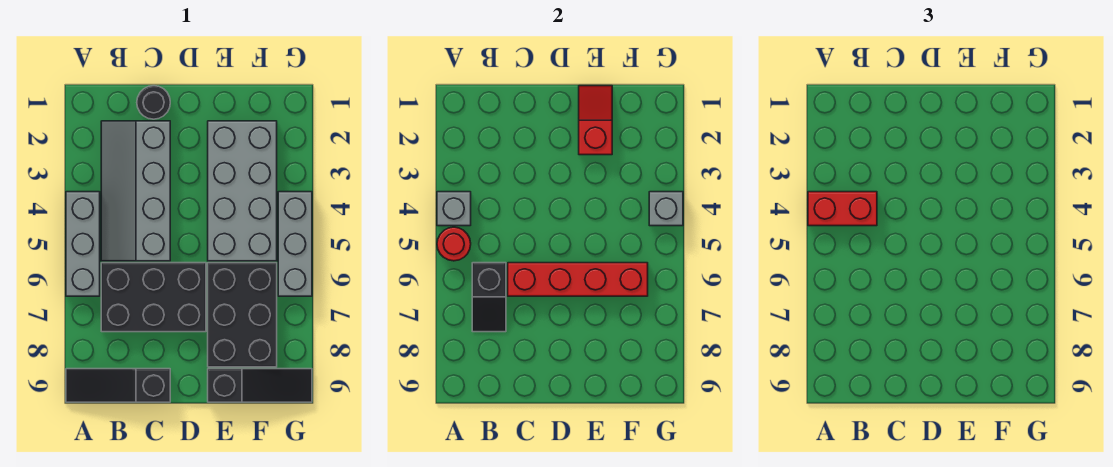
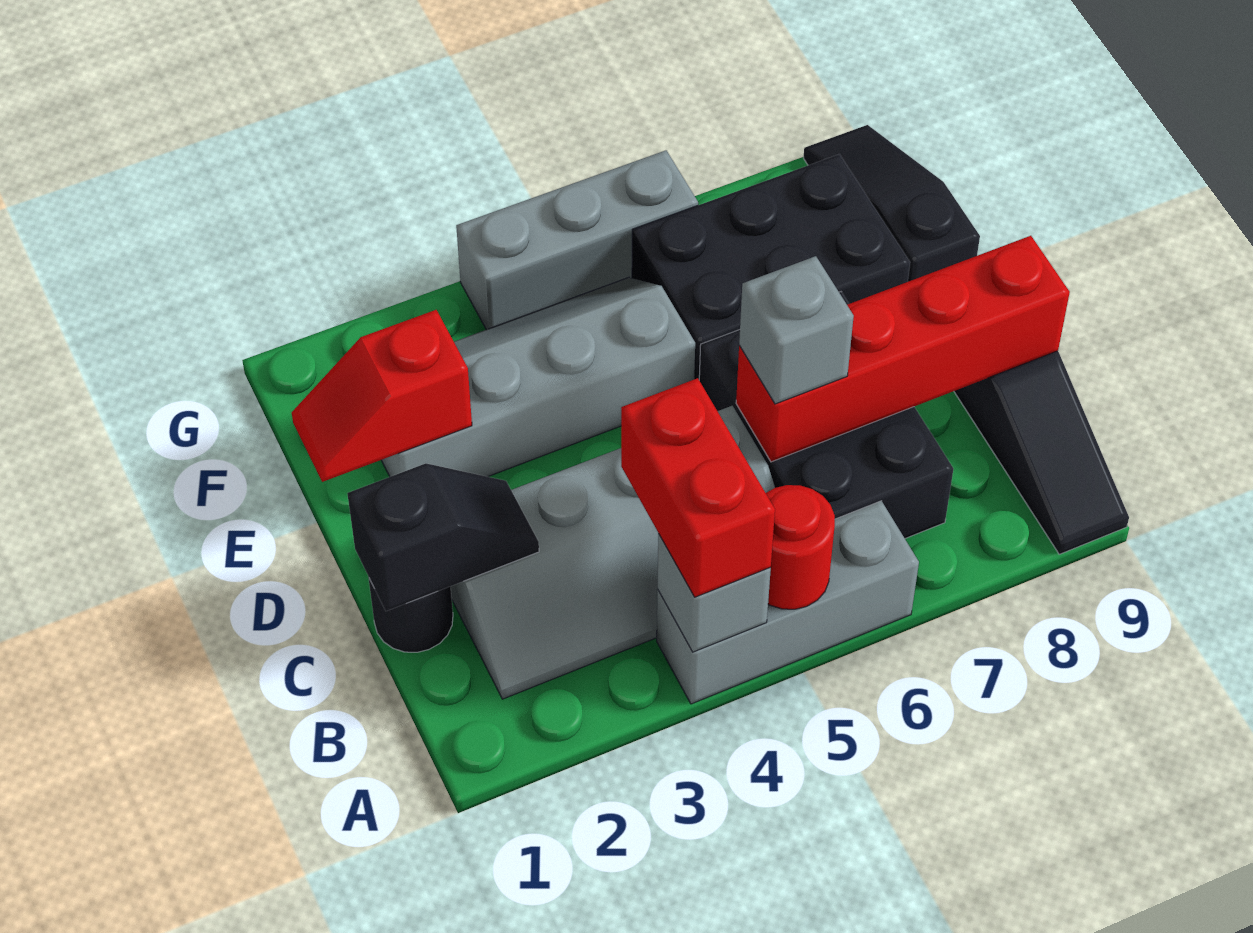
black slope B6:B7 level 2 top 6 -> black slope C1:C2 level 2 top 1
red brick C6:F6 level 2 -> red brick C6:C9 level 2
grey brick E2:F5 level 1 -> grey slope E2:F5 level 1 top E
grey brick G4 level 2 -> grey brick C6 level 3

